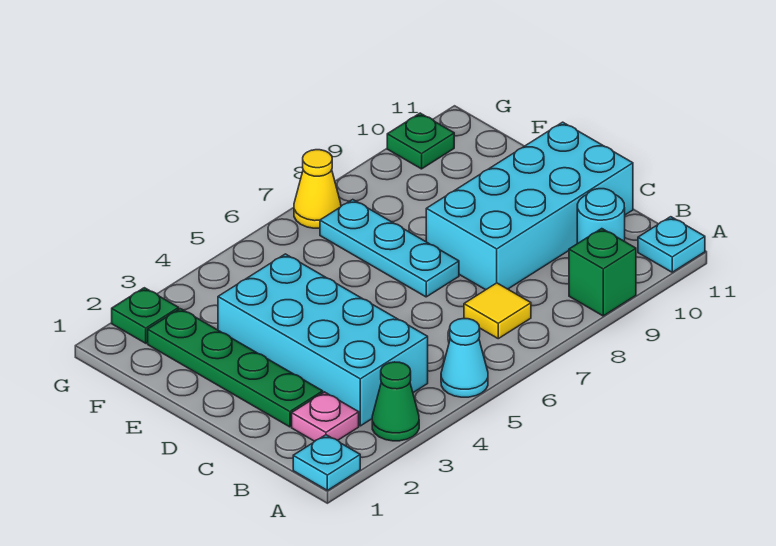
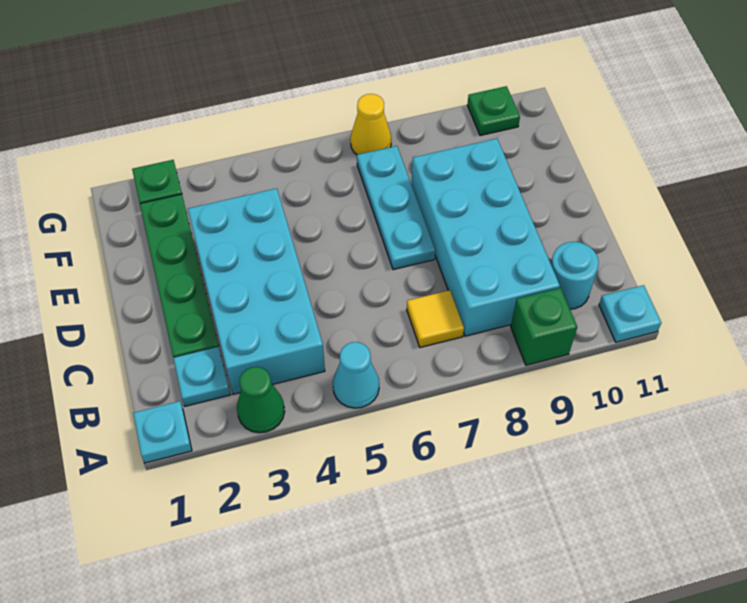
pink plate B2 level 1 -> cyan plate B2 level 1
cyan brick C8:D11 level 1 -> cyan brick B8:E9 level 1

